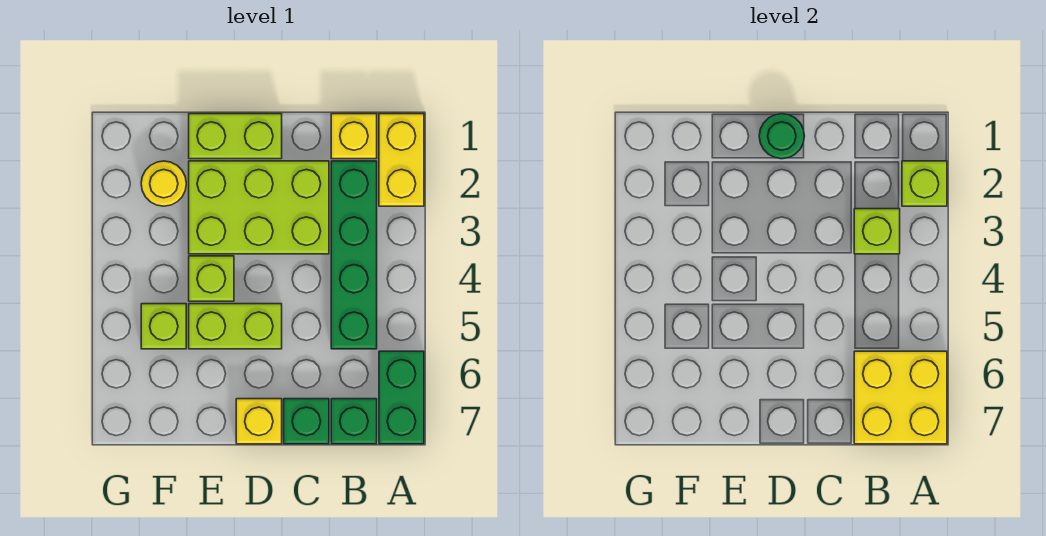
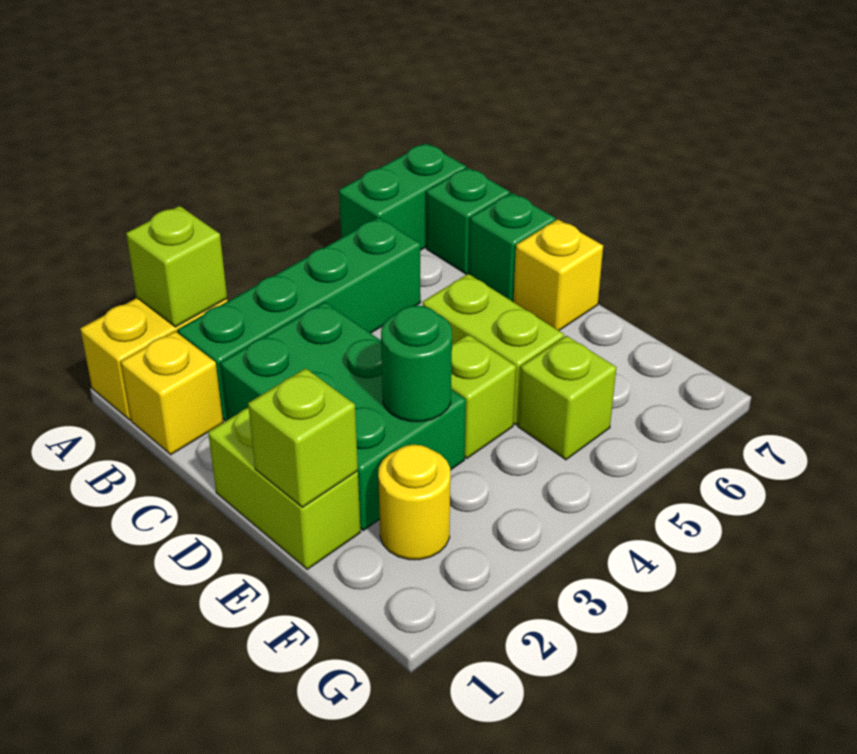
yellow brick A6:B7 level 2 -> none
lime brick B3 level 2 -> lime brick E1 level 2
lime brick C2:E3 level 1 -> green brick C2:E3 level 1
green round brick D1 level 2 -> green round brick E3 level 2

